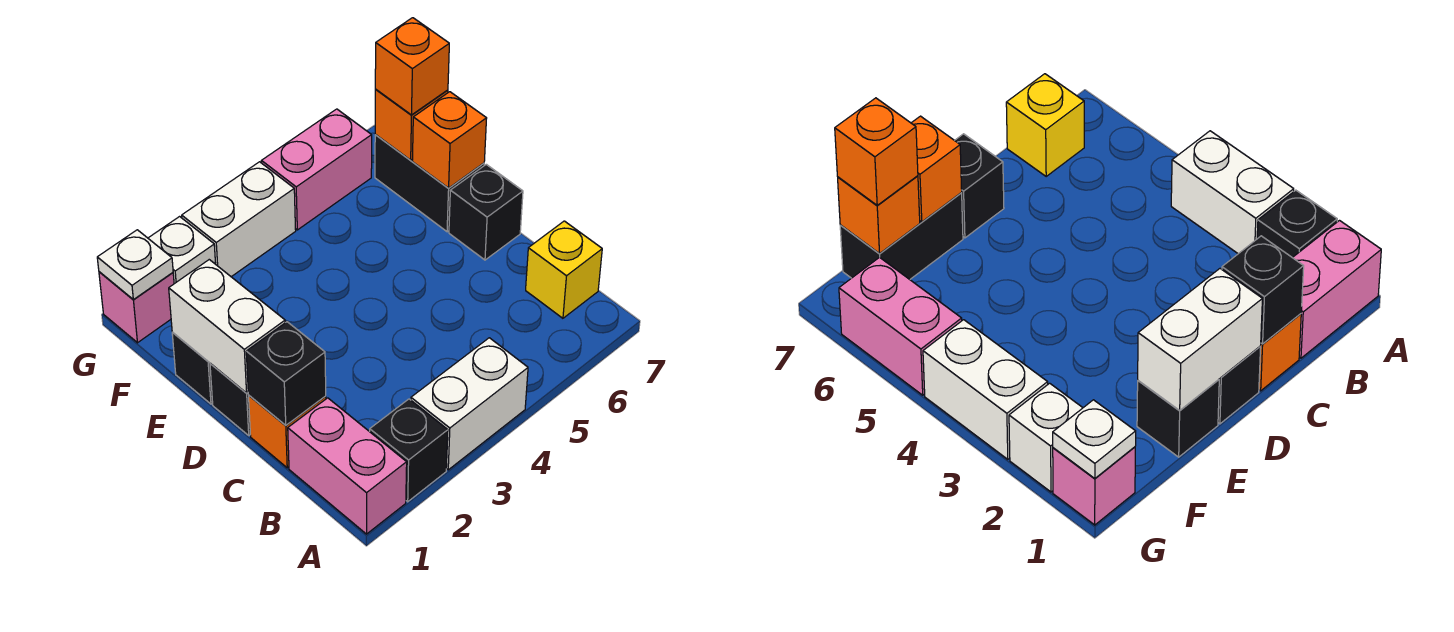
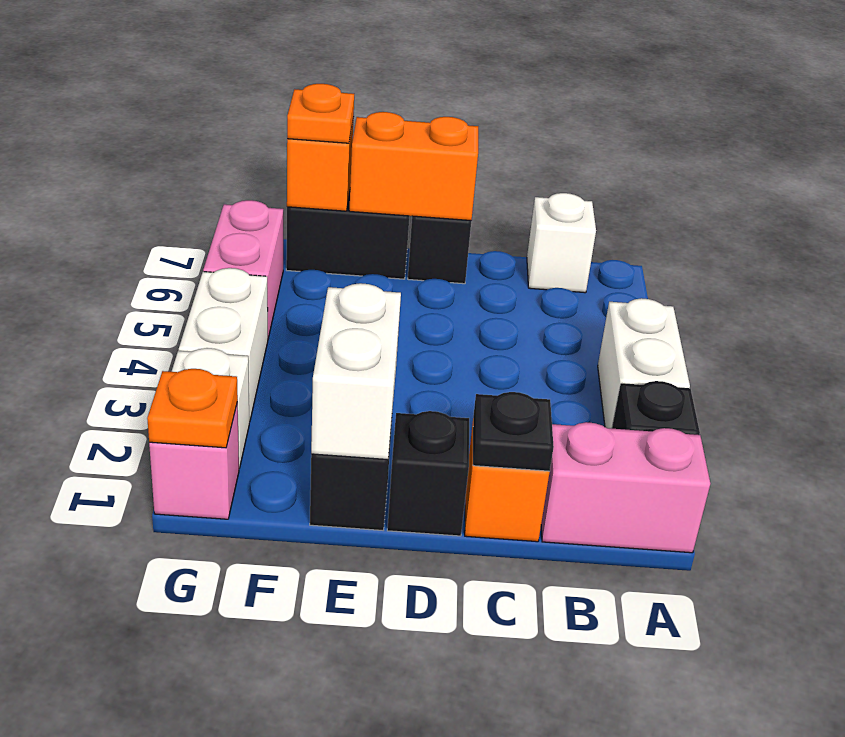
yellow brick B7 level 1 -> white brick B7 level 1
black brick C1 level 2 -> black plate C1 level 2
white brick D1:E1 level 2 -> white brick E1:E2 level 2
orange brick E7 level 2 -> orange brick D7:E7 level 2
orange brick F7 level 3 -> orange plate F7 level 3
white plate G1 level 2 -> orange plate G1 level 2

